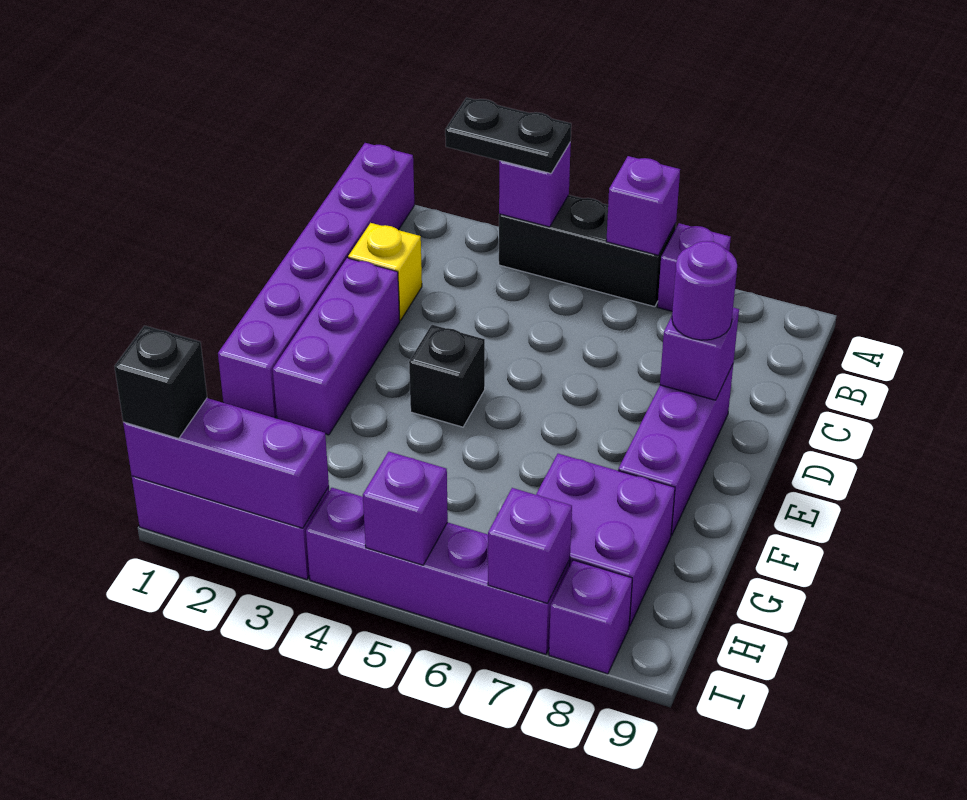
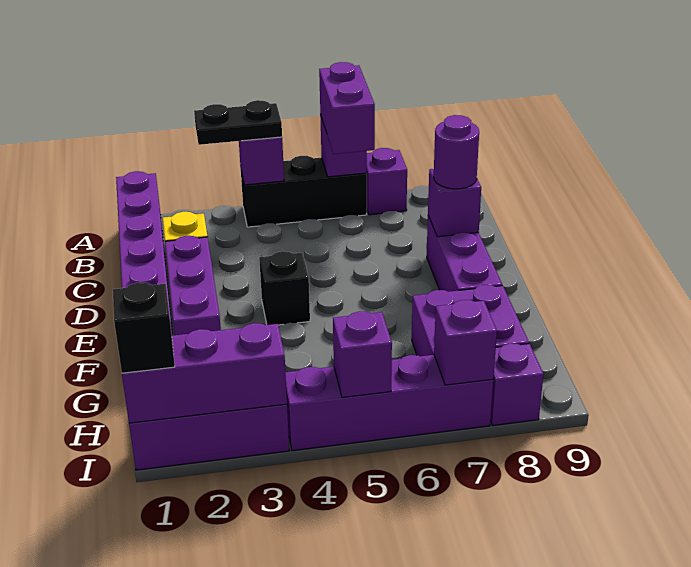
none -> purple brick A6:B6 level 3

